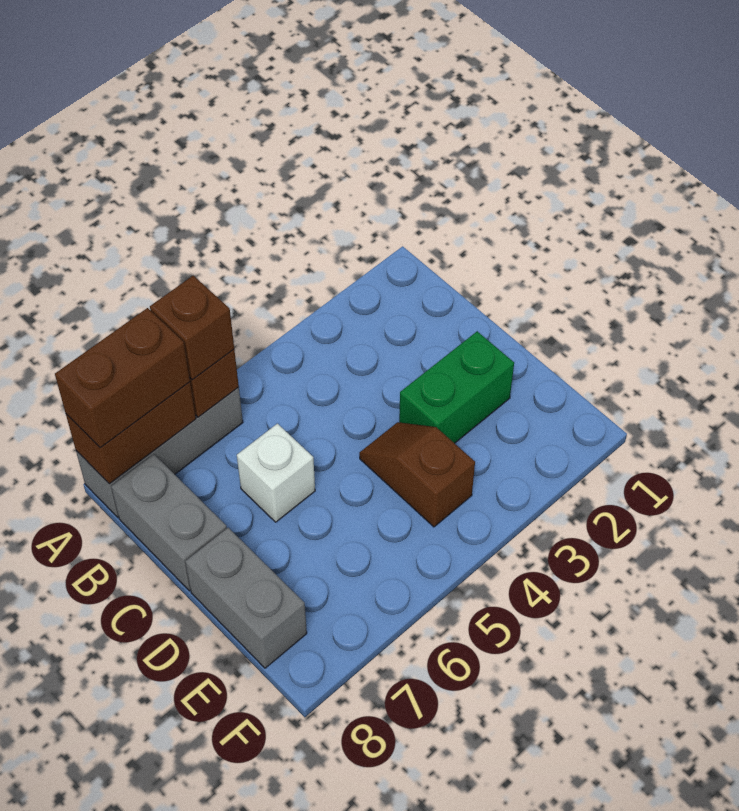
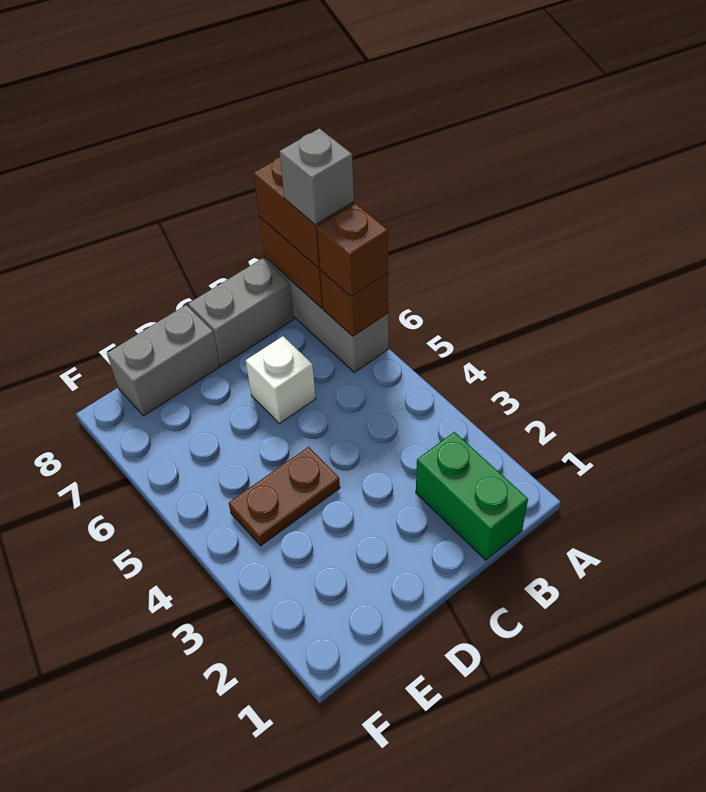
none -> grey brick A7 level 4
green brick D2:D3 level 1 -> green brick B1:B2 level 1
brown slope D4:E4 level 1 top E -> brown plate D4:E4 level 1

